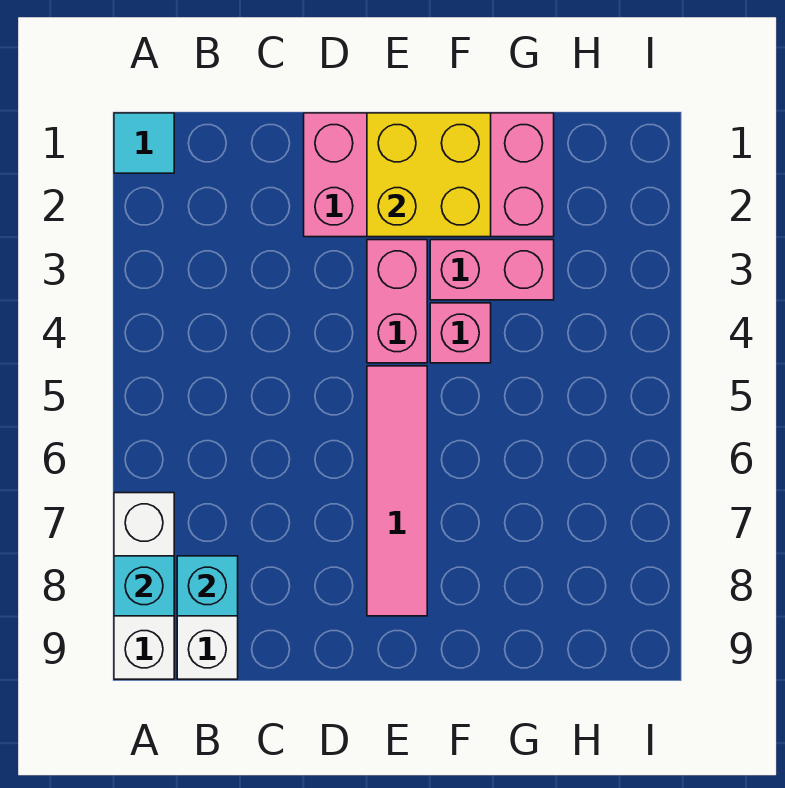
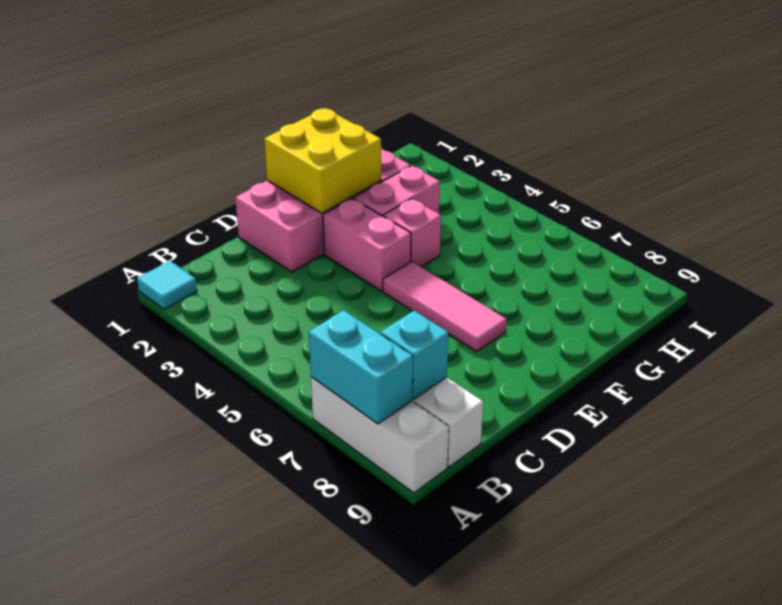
cyan brick A8 level 2 -> cyan brick A7:A8 level 2
pink tile E5:E8 level 1 -> pink tile E5:E7 level 1

